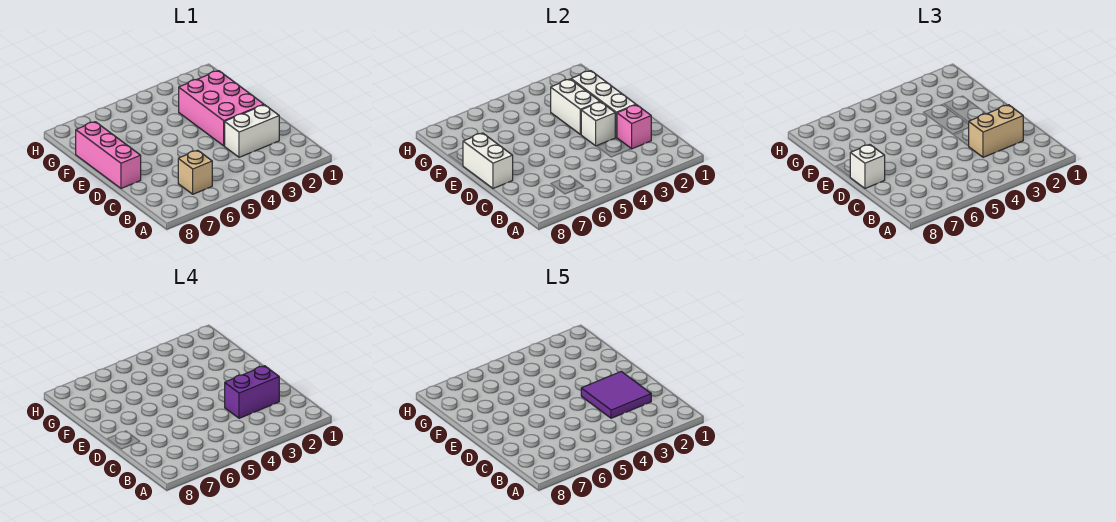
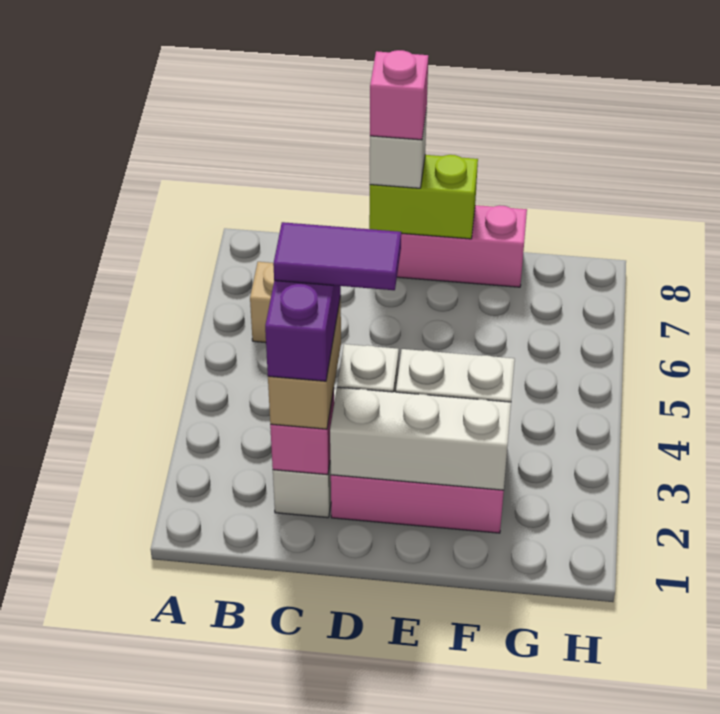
purple tile C2:D3 level 5 -> purple tile C3:D3 level 5
white brick D8:E8 level 2 -> lime brick D8:E8 level 2
none -> pink brick D8 level 4

